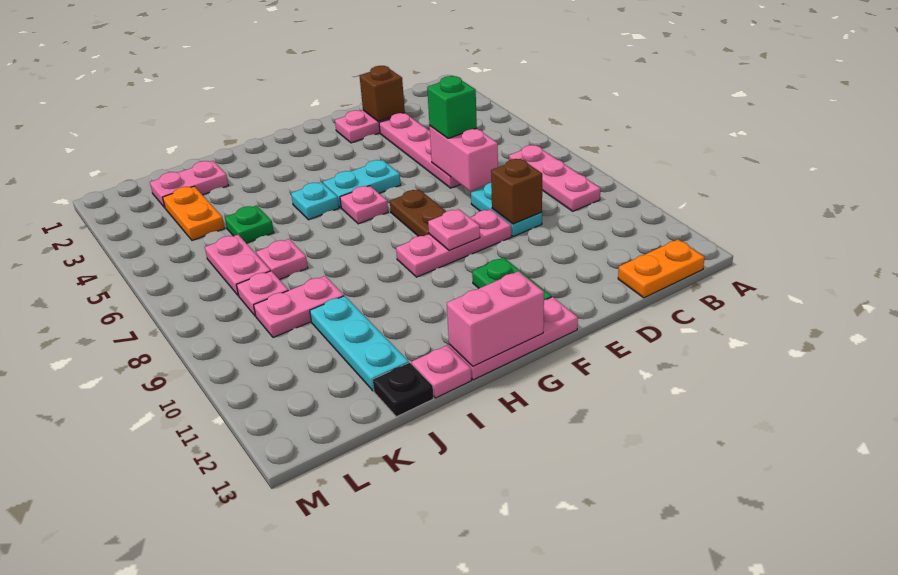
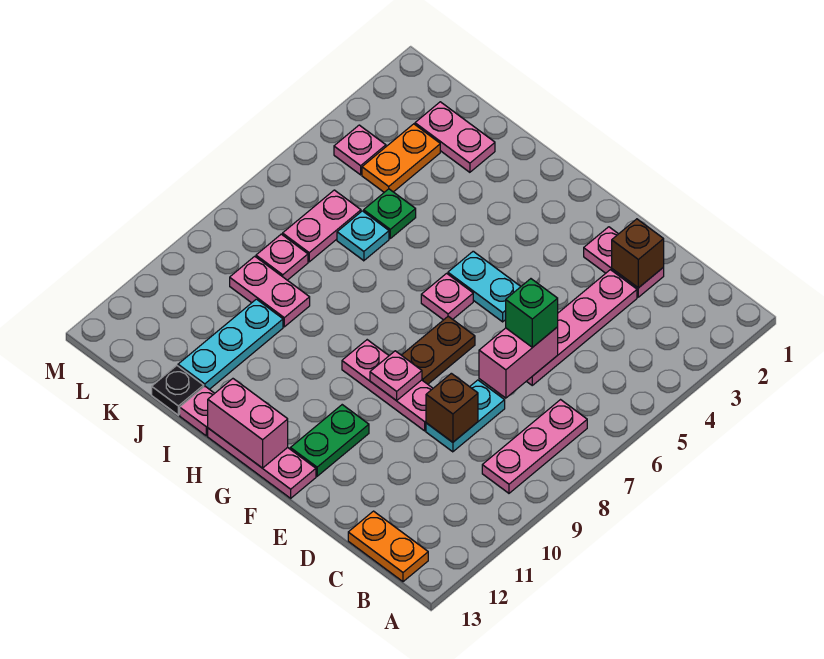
cyan plate H5 level 1 -> cyan plate J6 level 1
pink plate J7 level 1 -> pink plate L4 level 1

